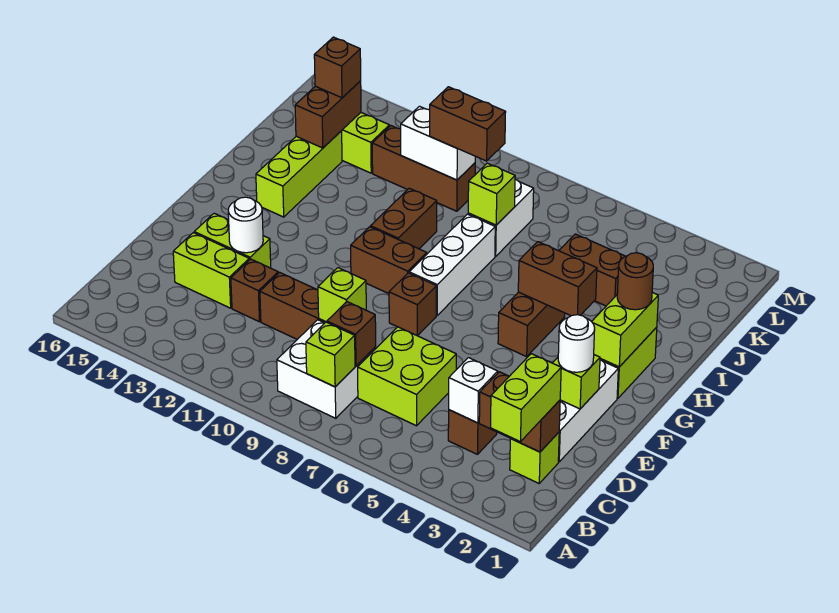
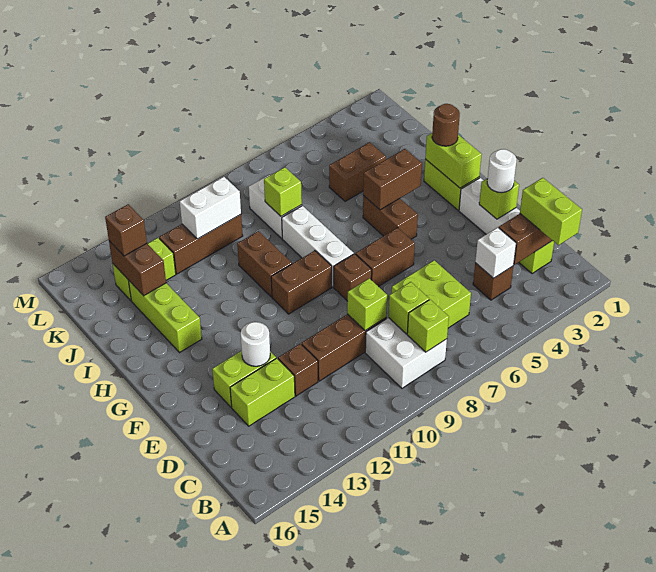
brown brick C8 level 2 -> lime brick C8 level 2
brown brick K9:K10 level 3 -> brown brick F6:F7 level 1

